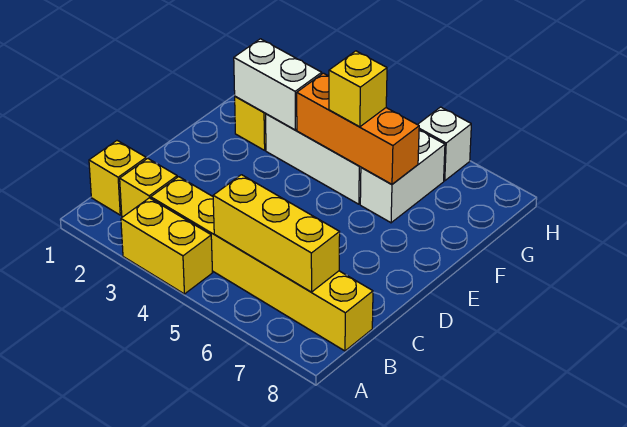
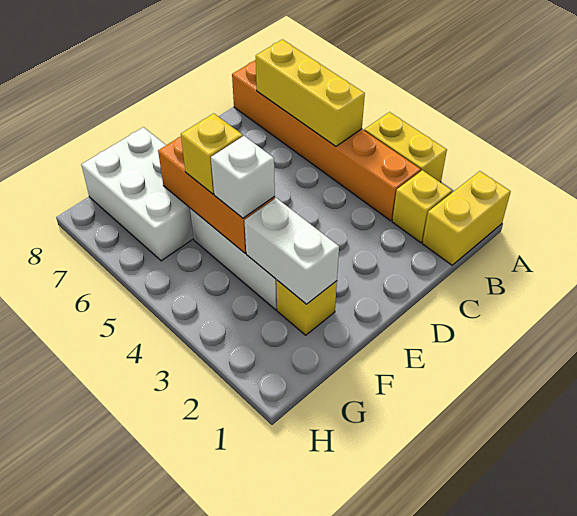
yellow brick B1 level 1 -> yellow brick A1:B1 level 1
yellow brick B3:B8 level 1 -> orange brick B3:B8 level 1
white brick F6:G6 level 1 -> white brick F6:G8 level 1
white brick H6 level 1 -> white brick F4 level 3

